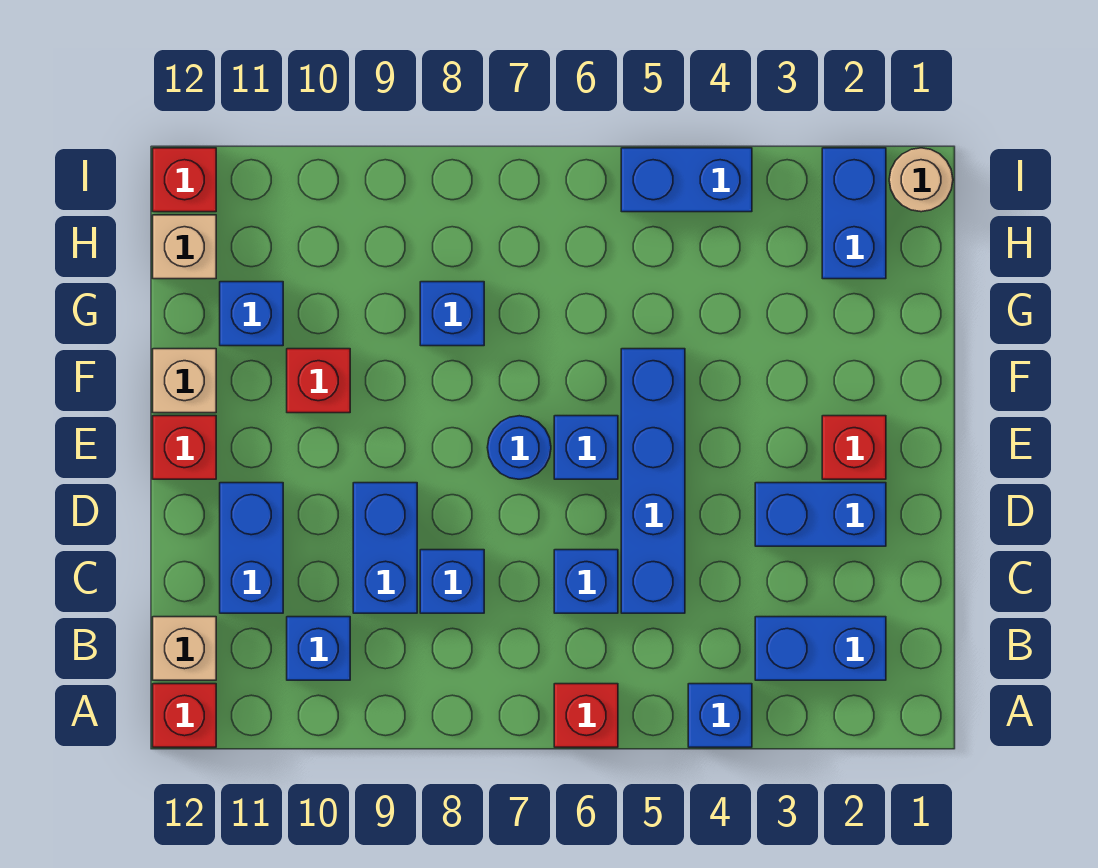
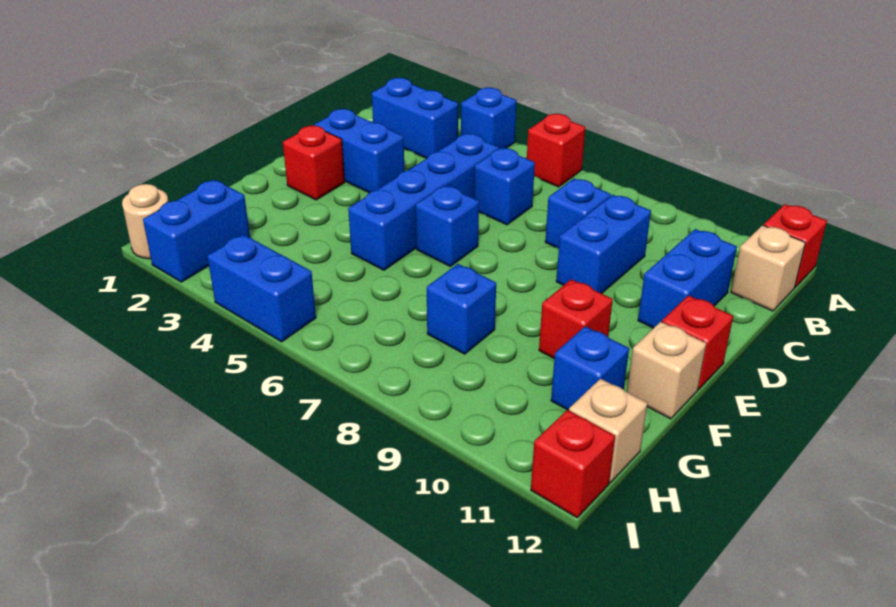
blue brick B10 level 1 -> none
blue round brick E7 level 1 -> none

